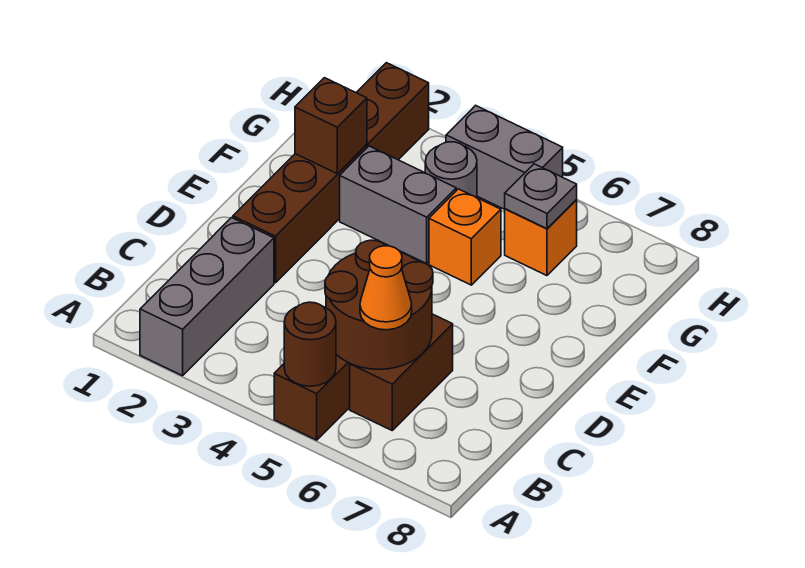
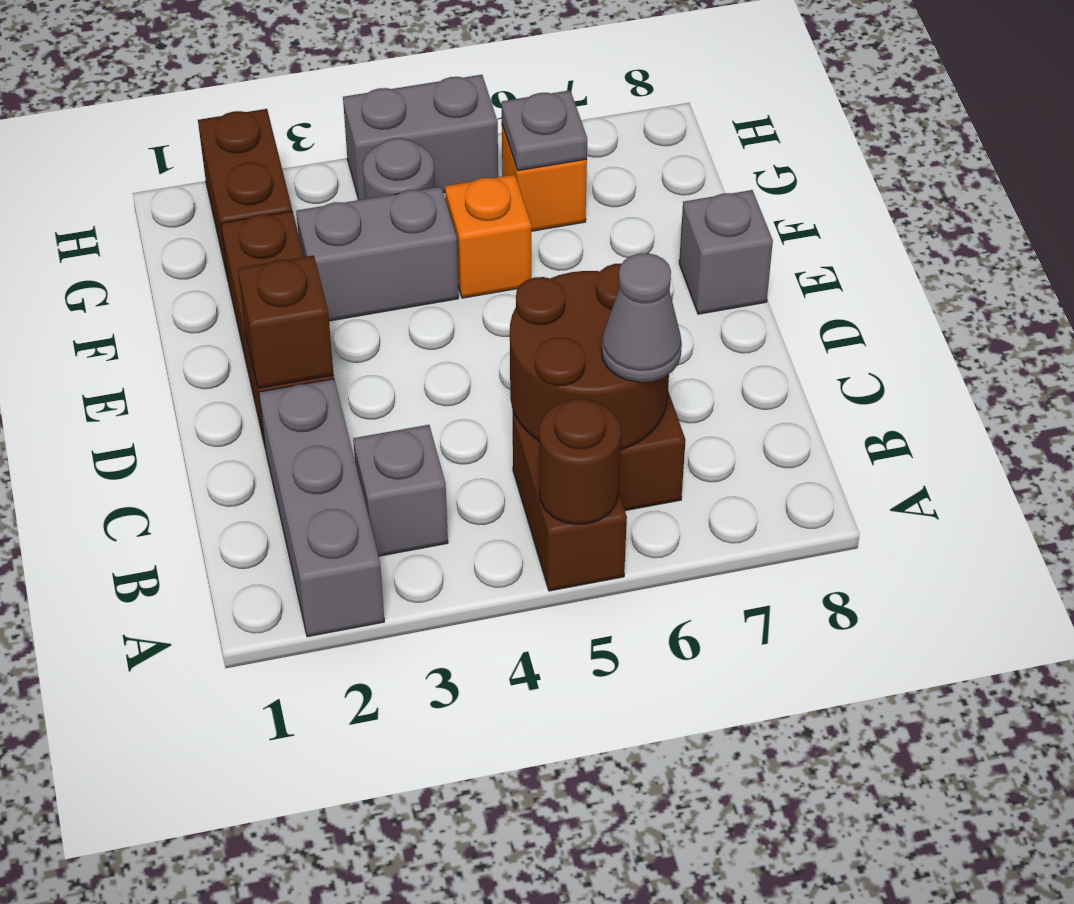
none -> grey brick B3 level 1
orange cone B6 level 3 -> grey cone B6 level 3
none -> grey brick E8 level 1
brown brick F2 level 2 -> brown brick D2 level 2

